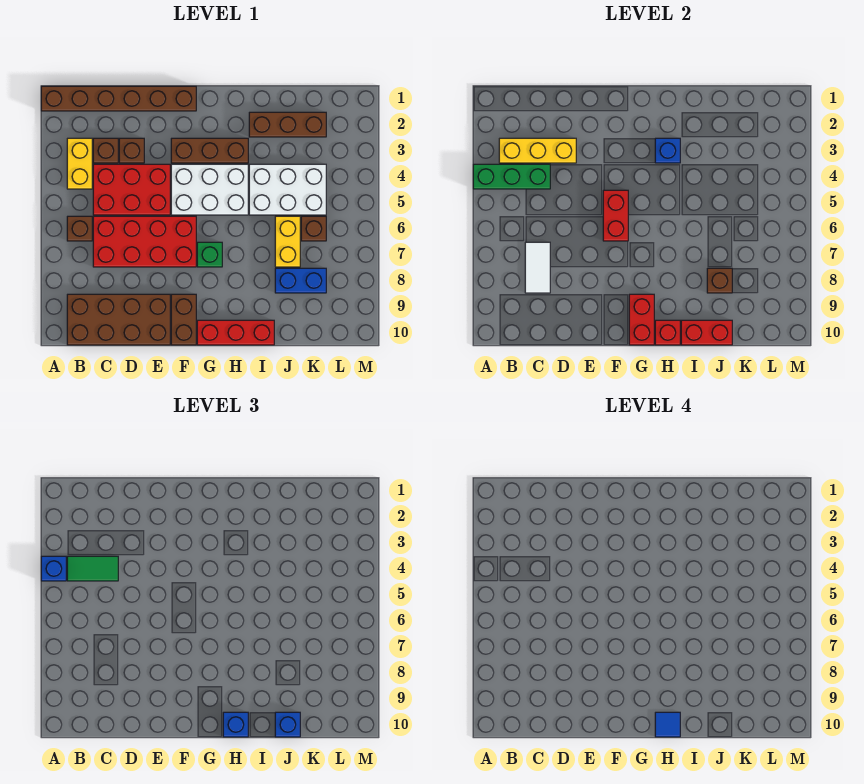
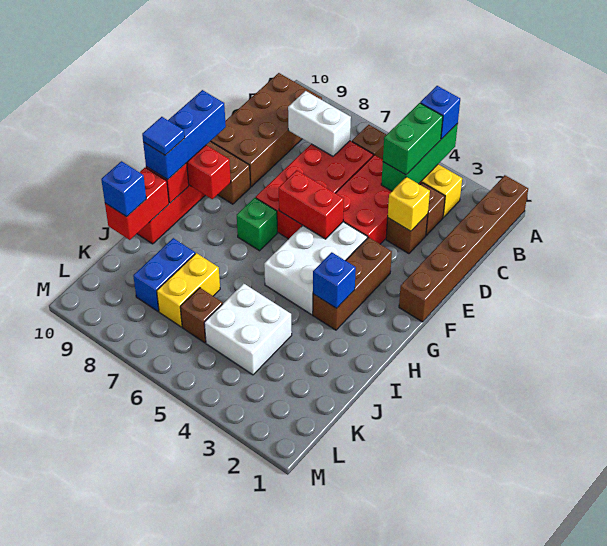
yellow brick B3:D3 level 2 -> yellow brick D3 level 2
green tile B4:C4 level 3 -> green brick B4:C4 level 3
white tile C7:C8 level 2 -> white brick C7:C8 level 2
blue brick H10 level 3 -> blue brick F10:H10 level 3
brown brick I2:K2 level 1 -> none
white brick I4:K5 level 1 -> white brick J4:K5 level 1
yellow brick J6:J7 level 1 -> yellow brick J7:K7 level 1
brown brick J8 level 2 -> none

